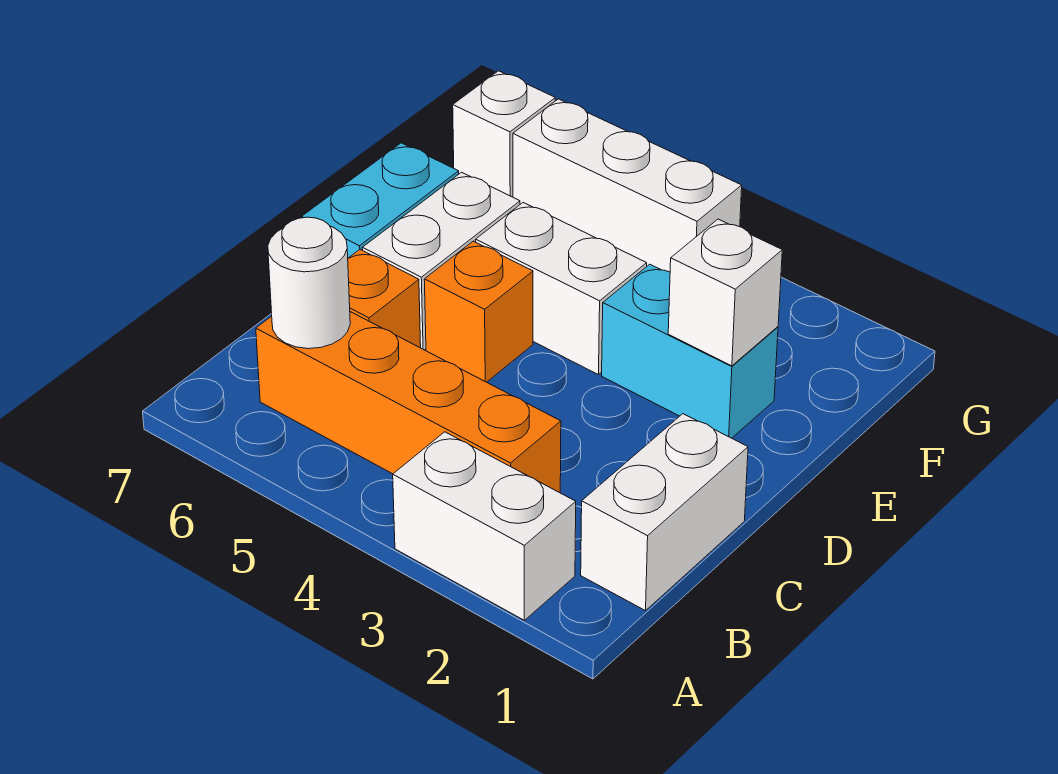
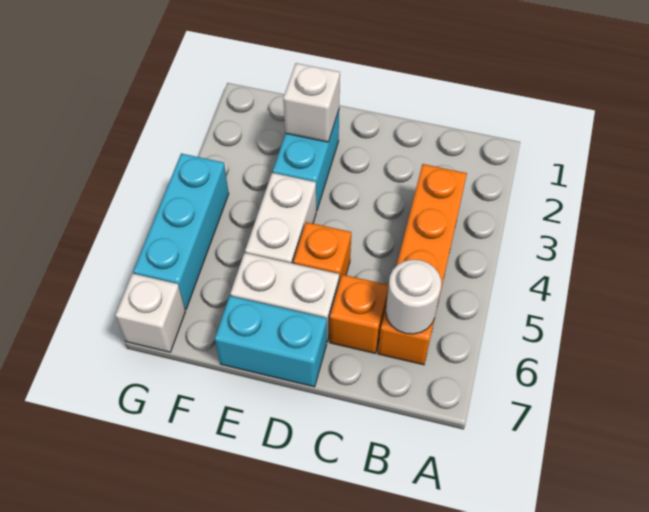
white brick A2:A3 level 1 -> none
white brick B1:C1 level 1 -> none
white brick G4:G6 level 1 -> cyan brick G4:G6 level 1

